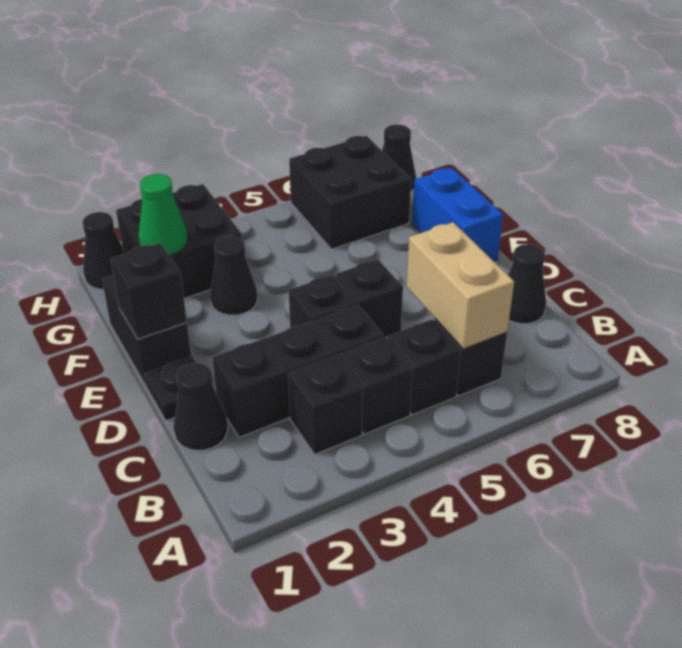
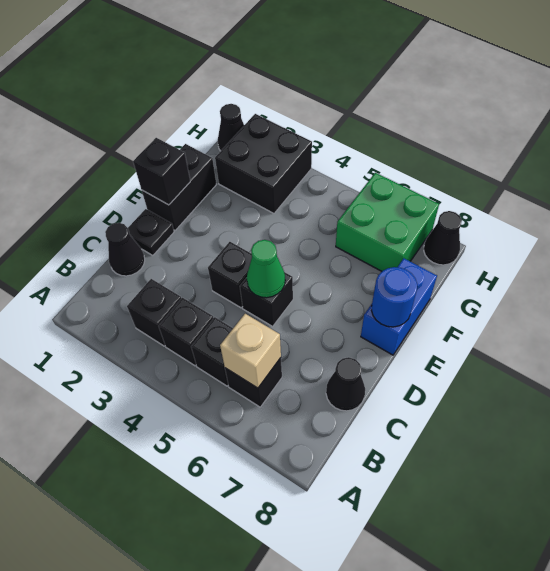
tan brick B6:C6 level 2 -> tan brick B6 level 2
black brick C2:C4 level 1 -> none
none -> blue round brick E8 level 2
black cone F3 level 1 -> none
green cone G2 level 2 -> green cone D5 level 2
black brick G6:H7 level 1 -> green brick G6:H7 level 1

